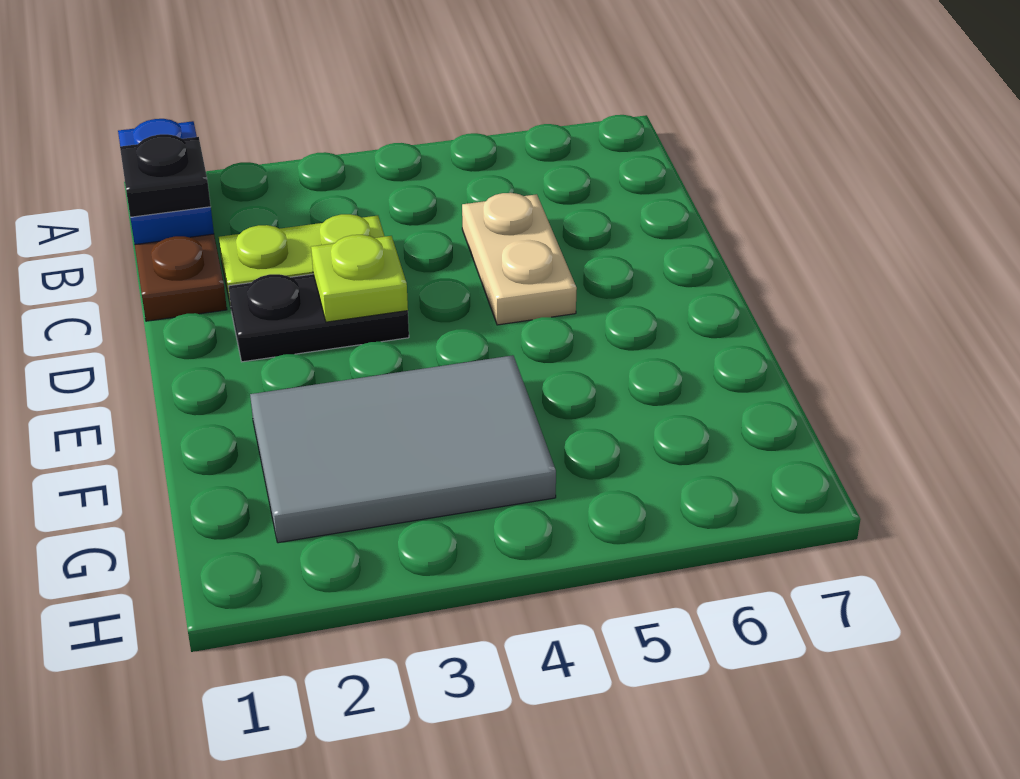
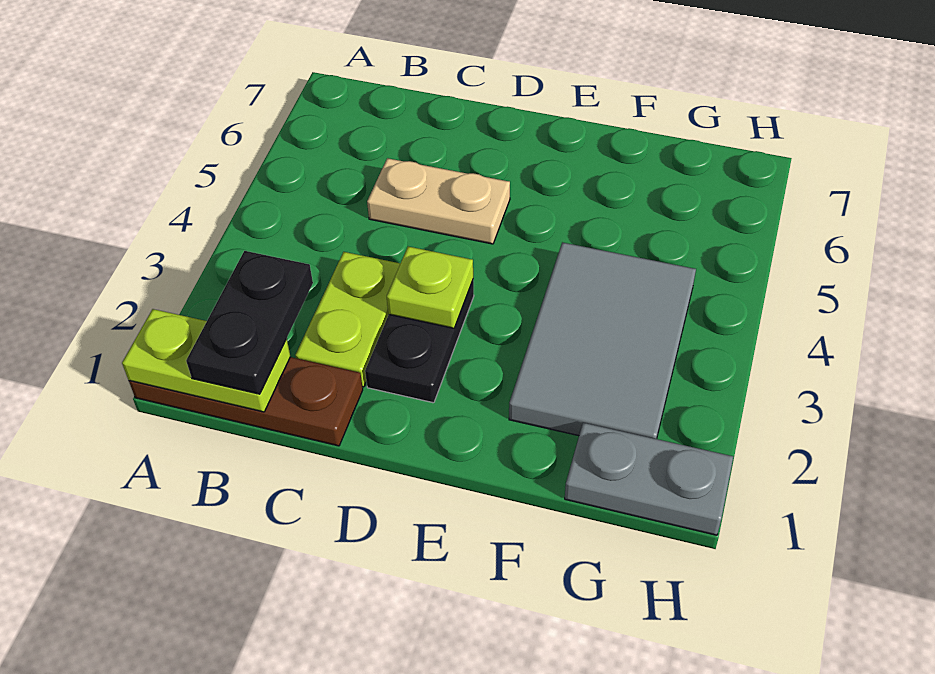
blue plate A1:B1 level 2 -> lime plate A1:B1 level 2
black plate B1 level 3 -> black plate B1:B2 level 3
none -> grey plate G1:H1 level 1

